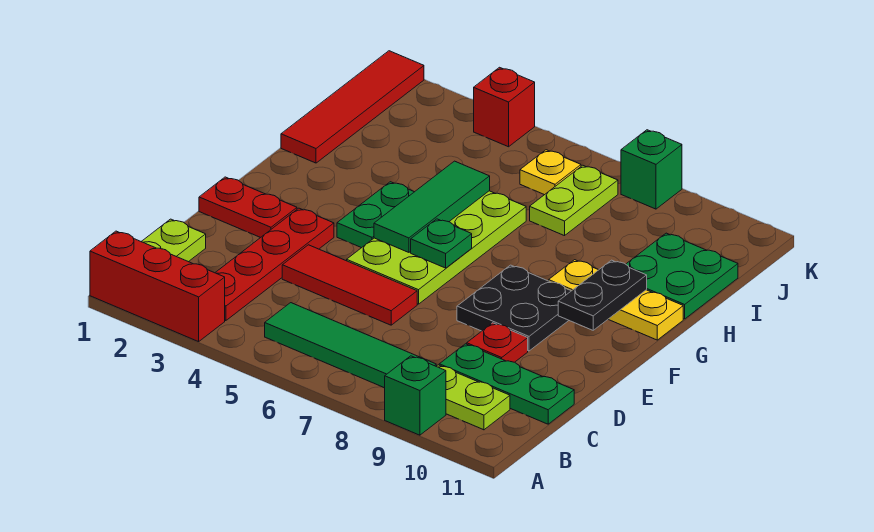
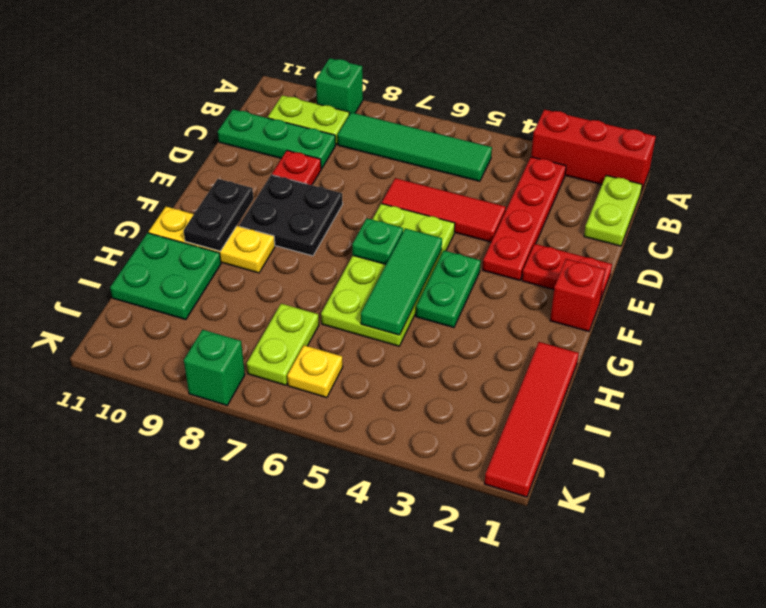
red brick K4 level 1 -> red brick F1 level 1

